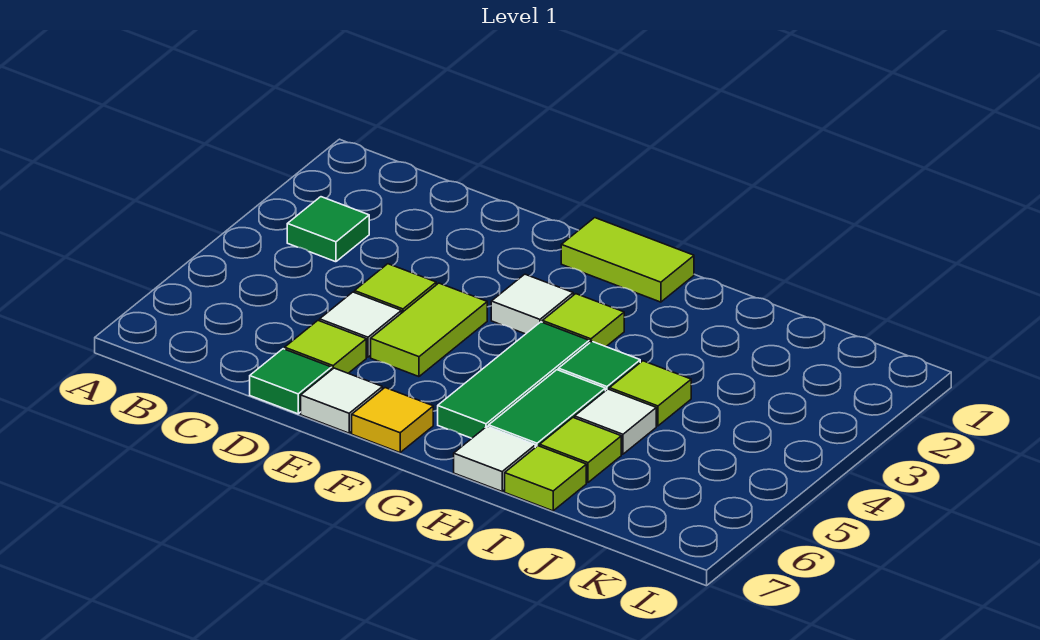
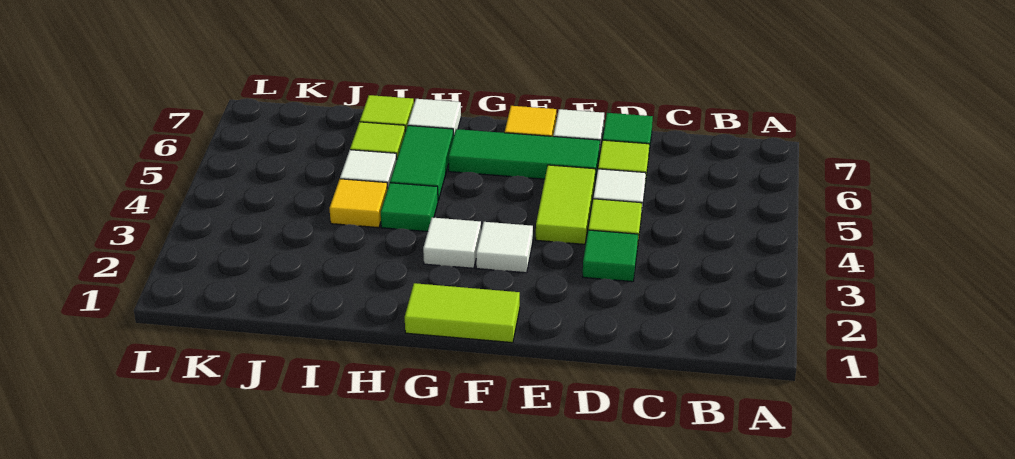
green tile B3 level 1 -> green tile D3 level 1
lime tile G3 level 1 -> white tile G3 level 1
green tile G4:G6 level 1 -> green tile E6:G6 level 1
lime tile I4 level 1 -> yellow tile I4 level 1

